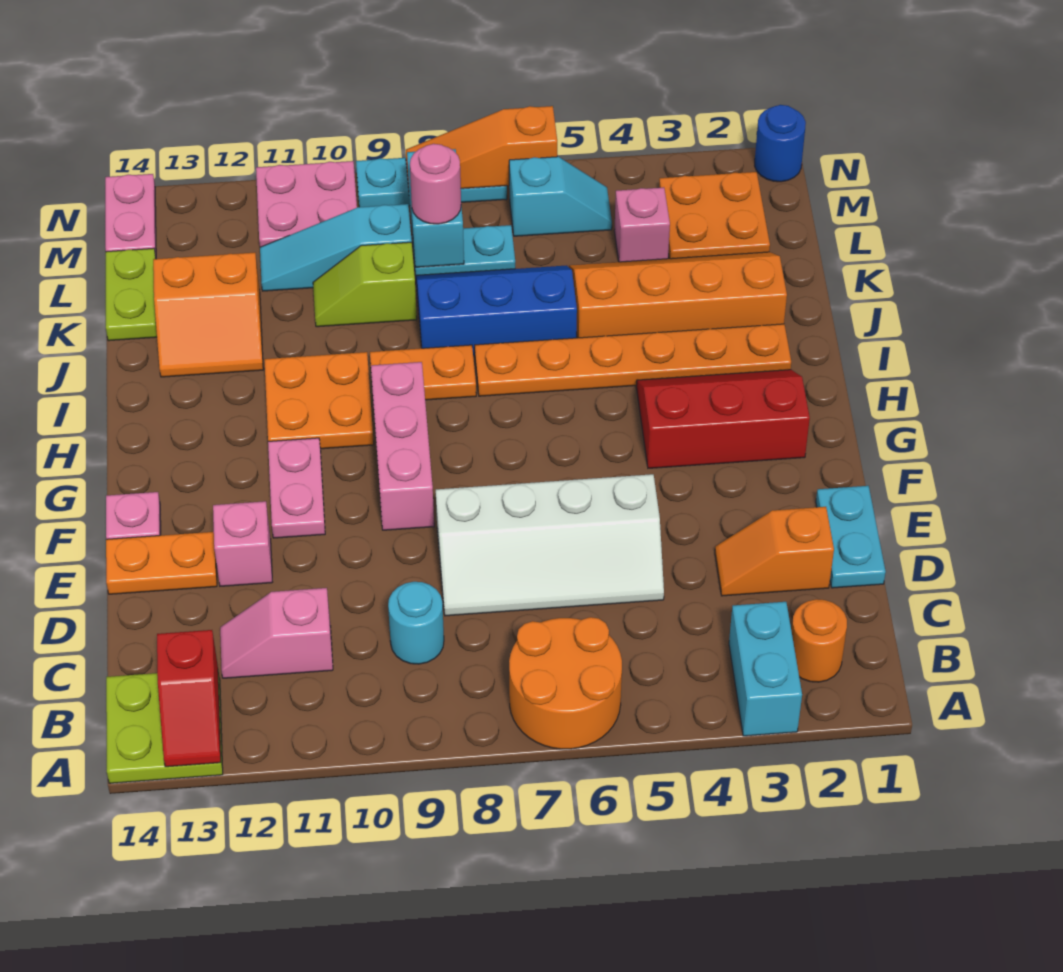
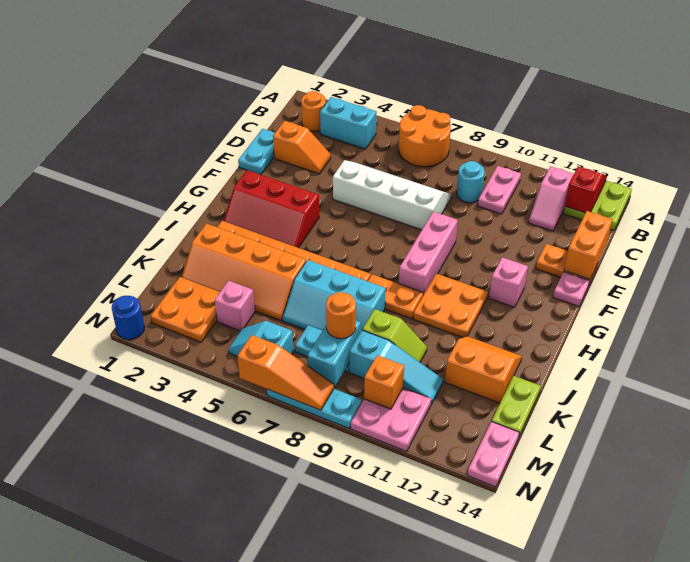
cyan brick A3:B3 level 1 -> cyan brick B3:B4 level 1
pink slope C11:C12 level 1 top 11 -> pink slope B12:C12 level 1 top B
none -> orange brick D14:E14 level 2
pink brick E12 level 1 -> pink brick G12 level 1
pink plate F11:G11 level 1 -> pink plate B10:C10 level 1
blue slope J6:K8 level 1 top J -> cyan slope J6:K8 level 1 top J
pink round brick L8 level 3 -> orange round brick L8 level 3
none -> orange brick M10 level 2

